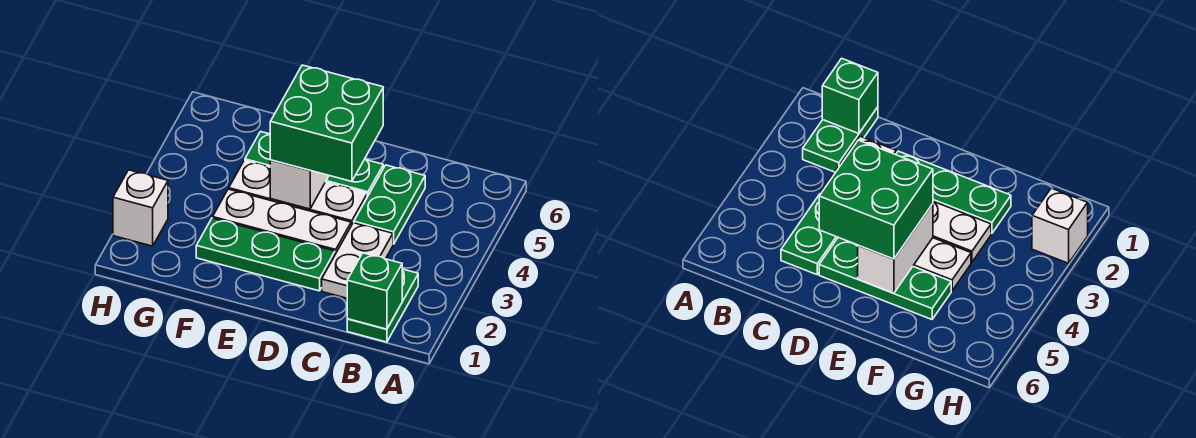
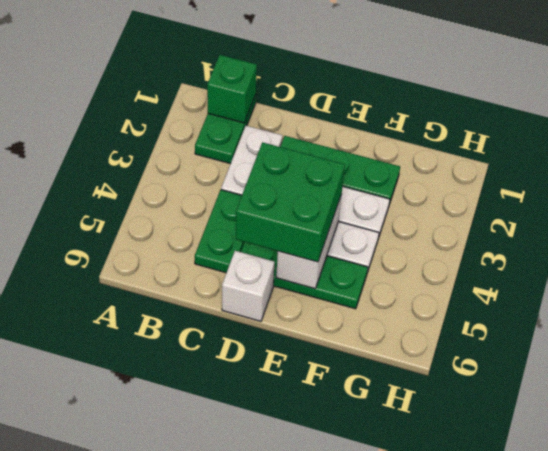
white brick H2 level 1 -> white brick D6 level 1

